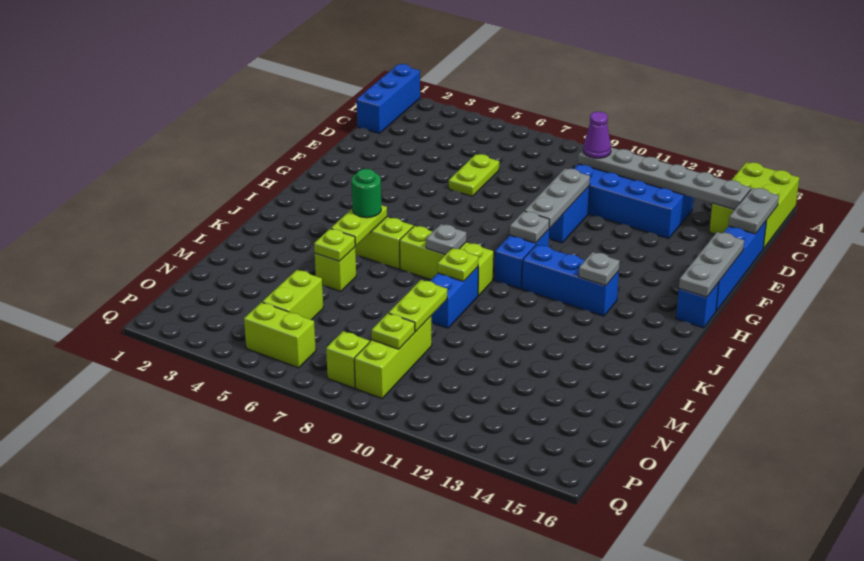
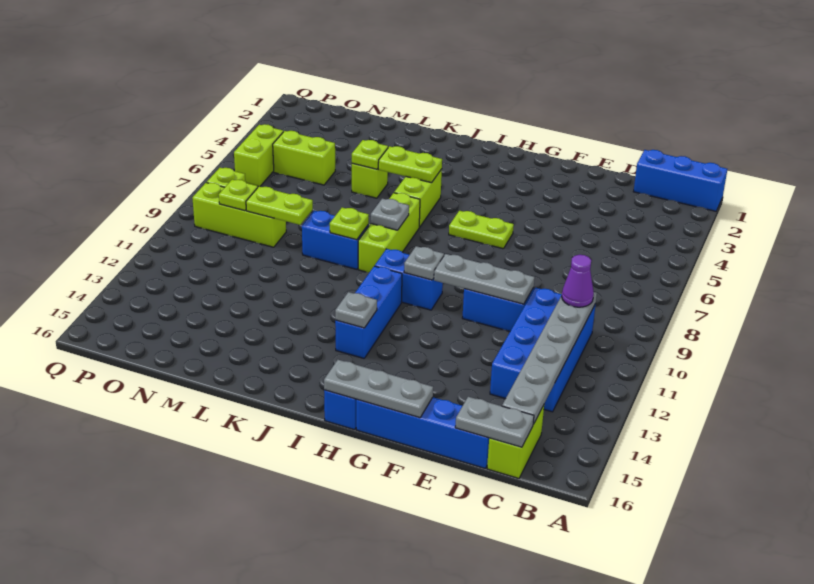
lime brick A15:C16 level 1 -> lime brick C15:C16 level 1
lime plate D6:E6 level 1 -> lime plate G6:H6 level 1
green round brick J5 level 3 -> none

